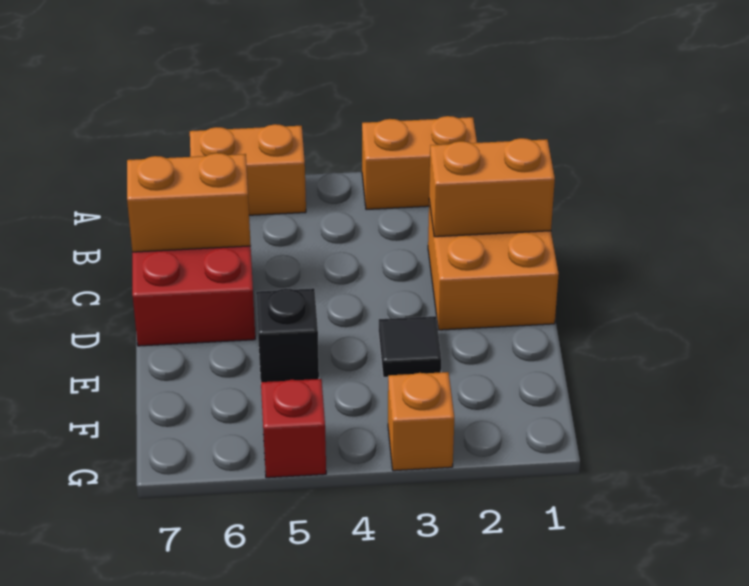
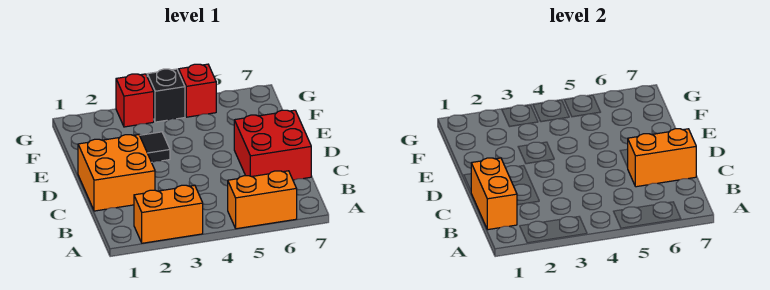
orange brick C1:C2 level 2 -> orange brick B1:C1 level 2
black brick E5 level 1 -> black brick G4 level 1
orange brick G3 level 1 -> red brick G3 level 1

